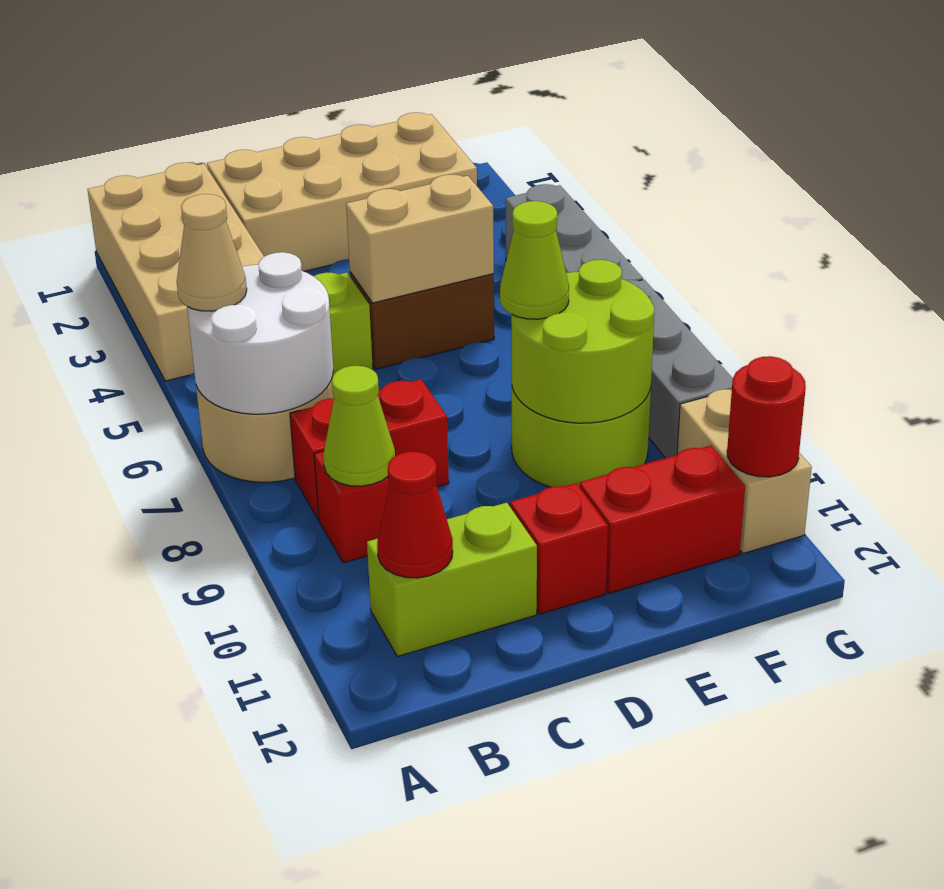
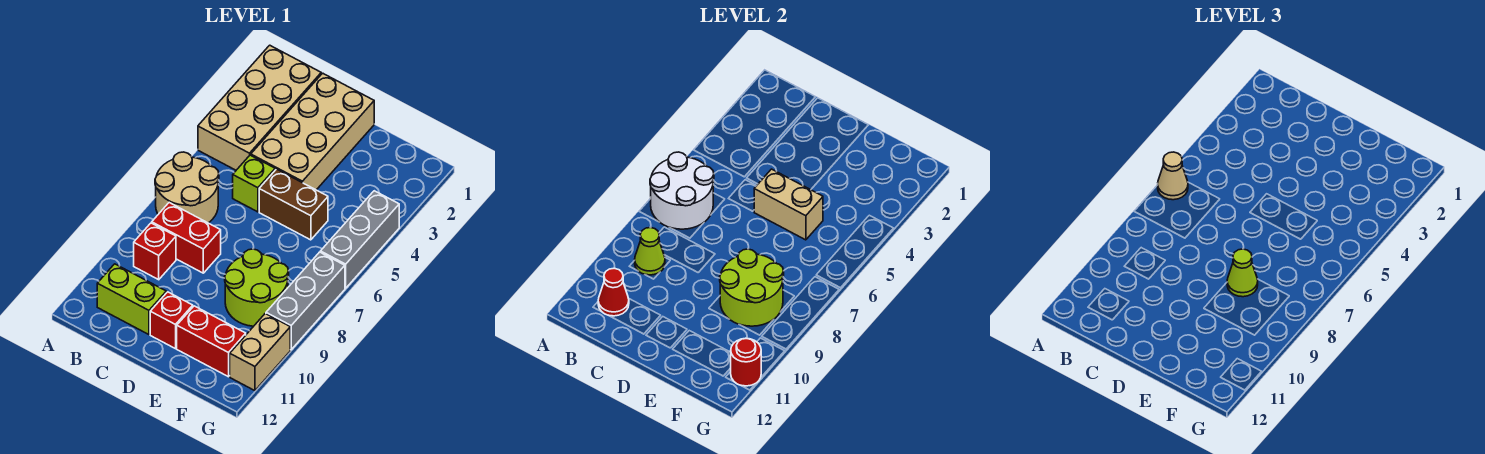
tan brick C1:F2 level 1 -> tan brick C1:D4 level 1

